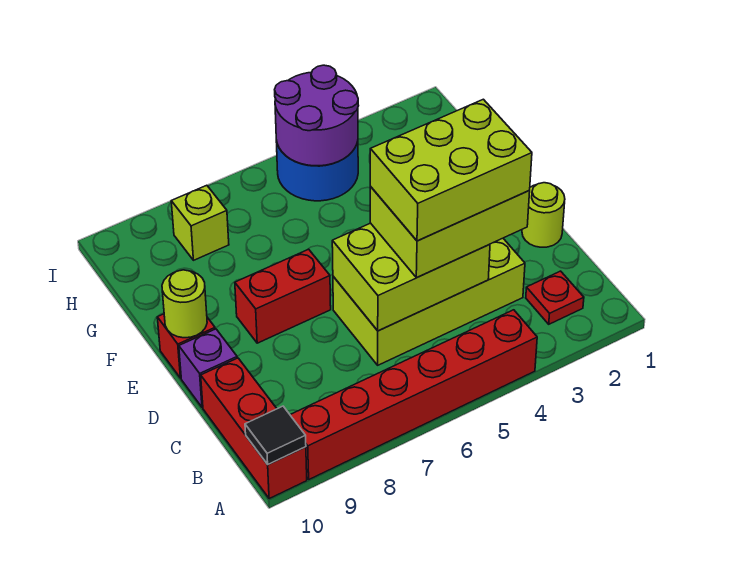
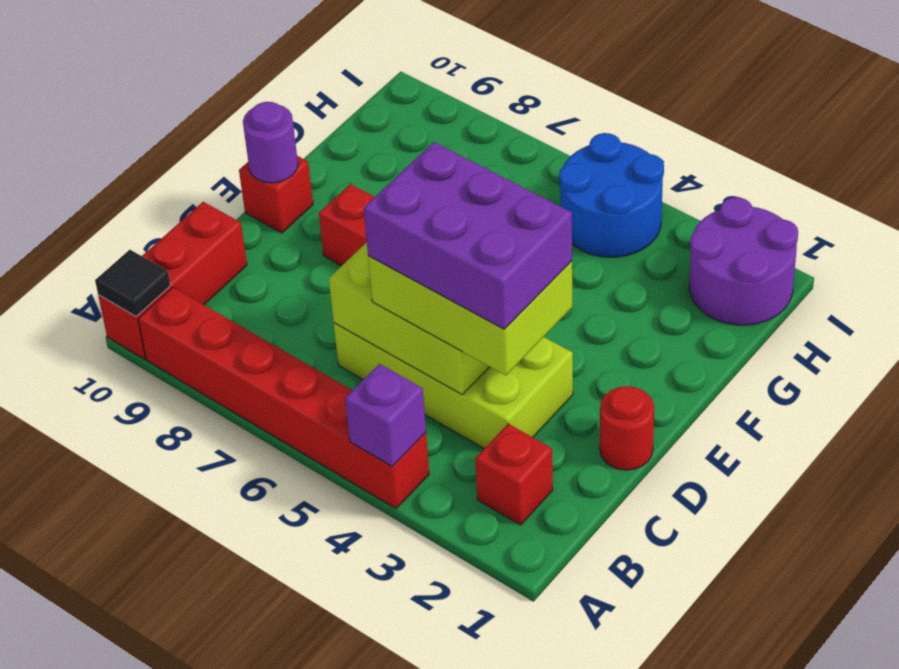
red plate B2 level 1 -> red brick B2 level 1
lime brick C3:D5 level 4 -> purple brick C3:D5 level 4
lime round brick D1 level 1 -> red round brick D1 level 1
purple brick D10 level 1 -> purple brick A4 level 2
lime round brick E10 level 2 -> purple round brick E10 level 2
purple round brick H4:I5 level 2 -> purple round brick H1:I2 level 1
lime brick H8 level 1 -> none

